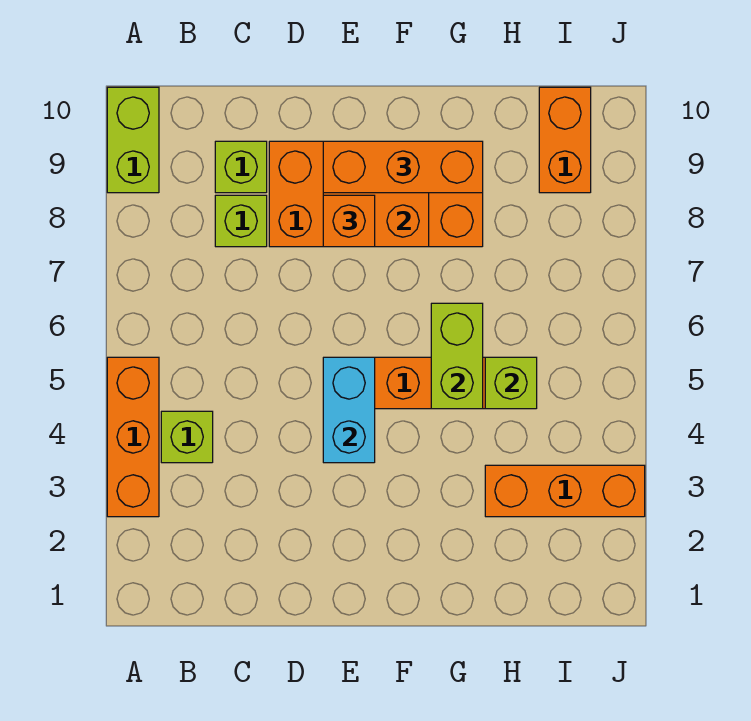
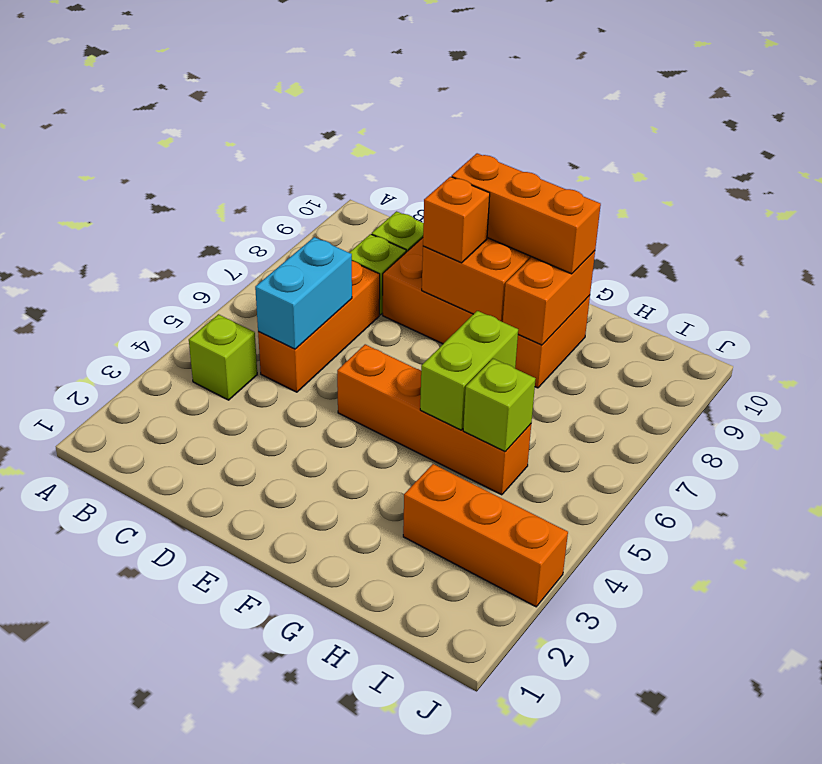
orange brick A3:A5 level 1 -> orange brick C5:C7 level 1
lime brick A9:A10 level 1 -> none
cyan brick E4:E5 level 2 -> cyan brick C5:C6 level 2
orange brick I9:I10 level 1 -> orange brick G8:G9 level 2

